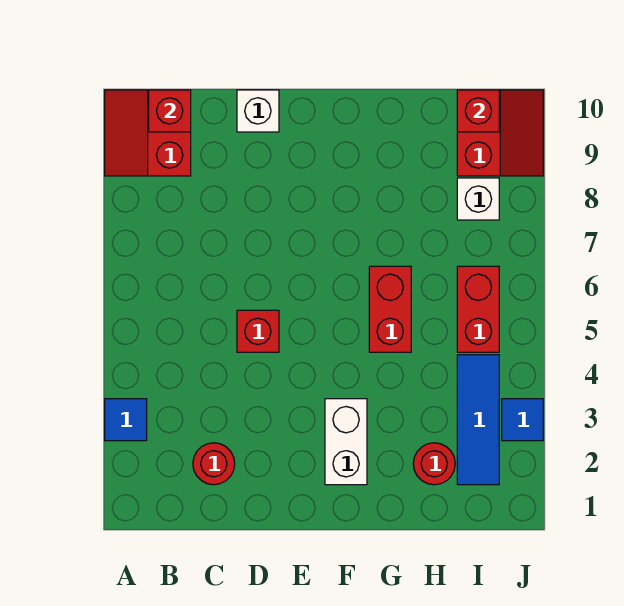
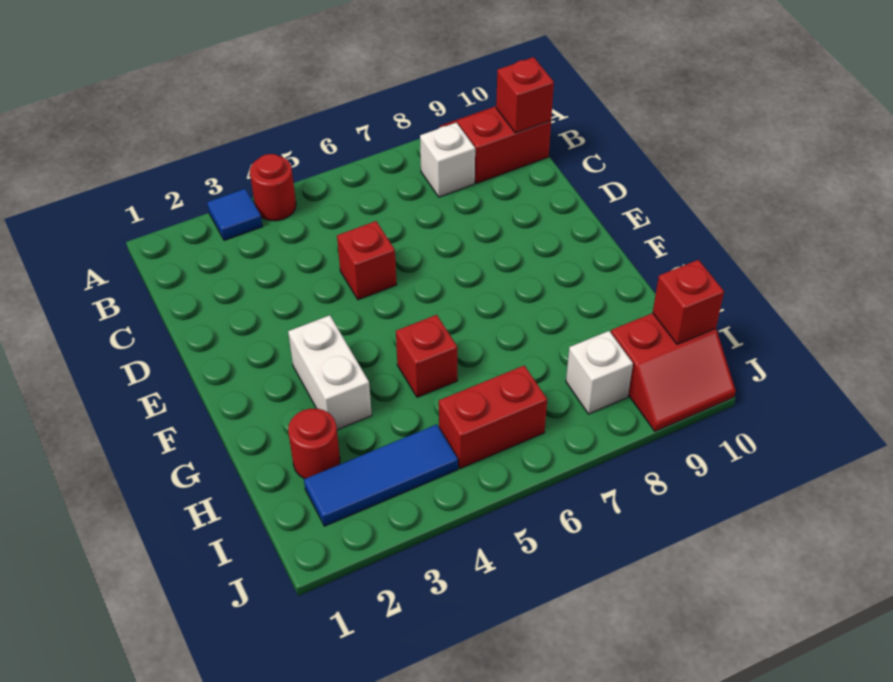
red round brick C2 level 1 -> red round brick A4 level 1
white brick D10 level 1 -> white brick B8 level 1
white brick F2:F3 level 1 -> white brick F3:G3 level 1
red brick G5:G6 level 1 -> red brick G5 level 1
blue tile J3 level 1 -> none

